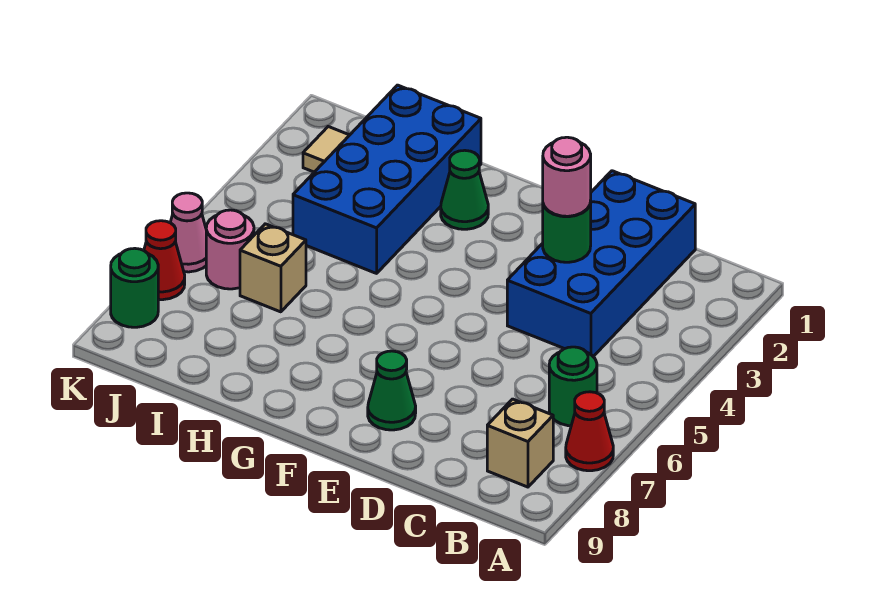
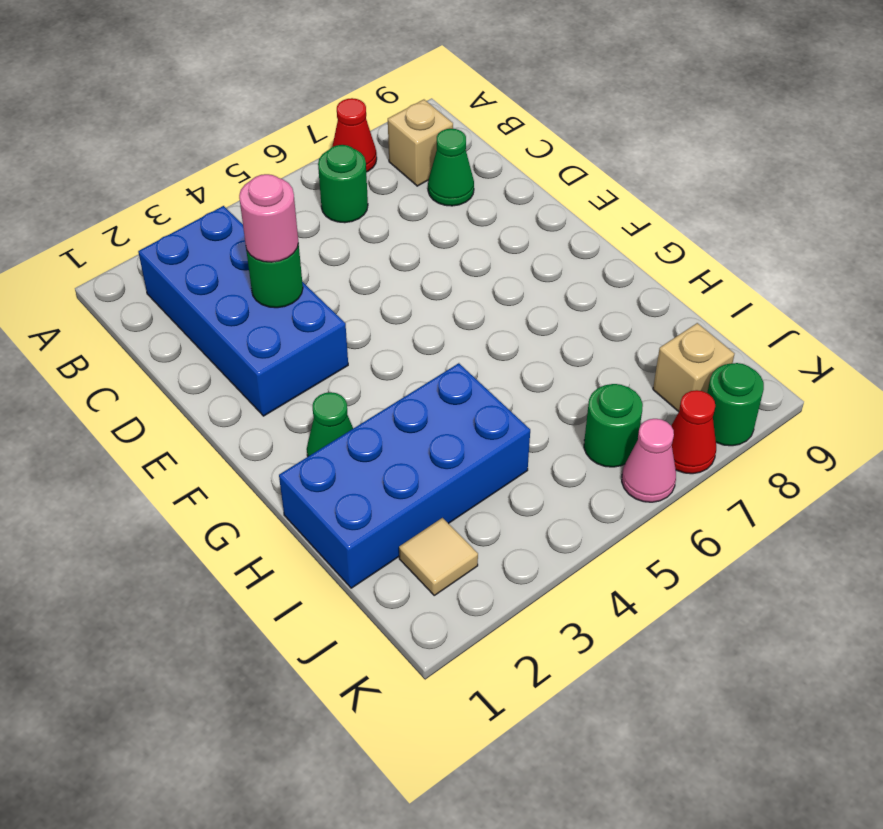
blue brick C1:D4 level 1 -> blue brick B2:E3 level 1
green cone E8 level 1 -> green cone C8 level 1
tan brick I6 level 1 -> tan brick J8 level 1
pink round brick J6 level 1 -> green round brick J6 level 1

